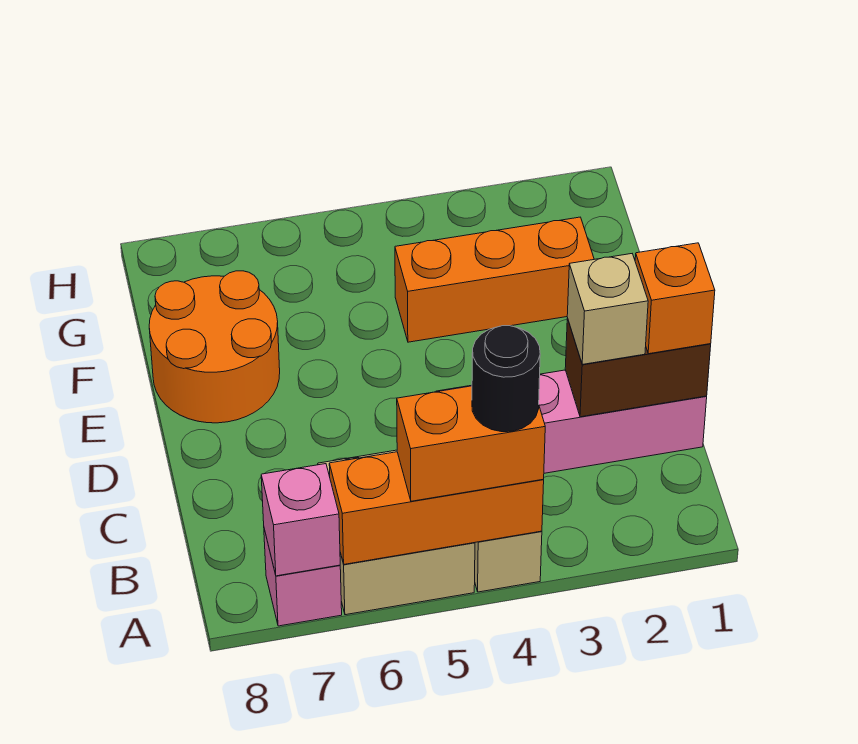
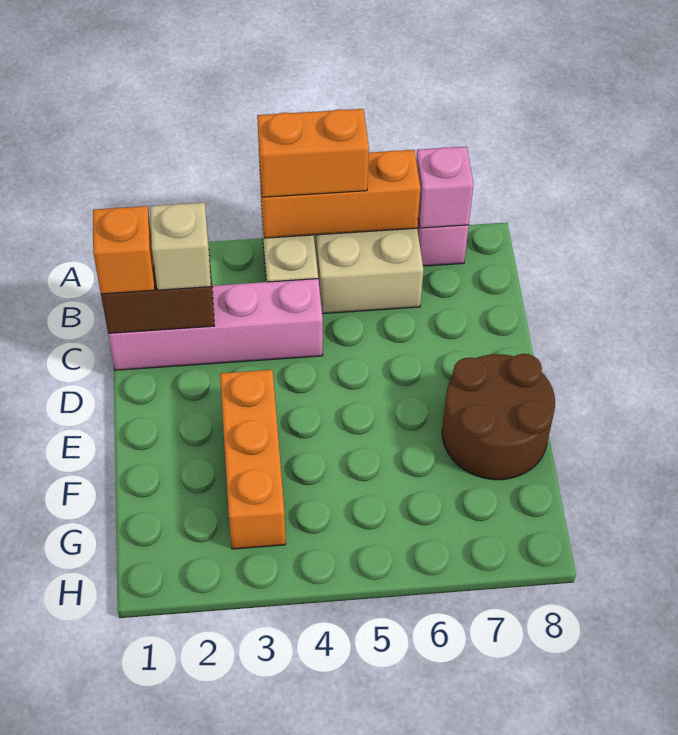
black round brick A4 level 4 -> none
orange round brick E7:F8 level 1 -> brown round brick E7:F8 level 1
orange brick F2:F4 level 1 -> orange brick E3:G3 level 1

